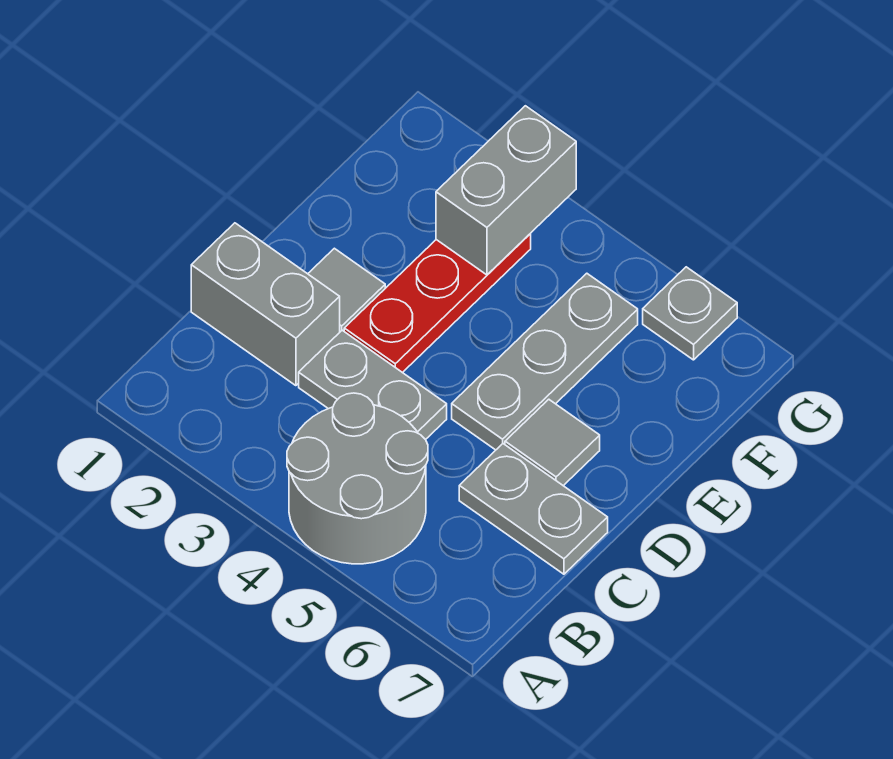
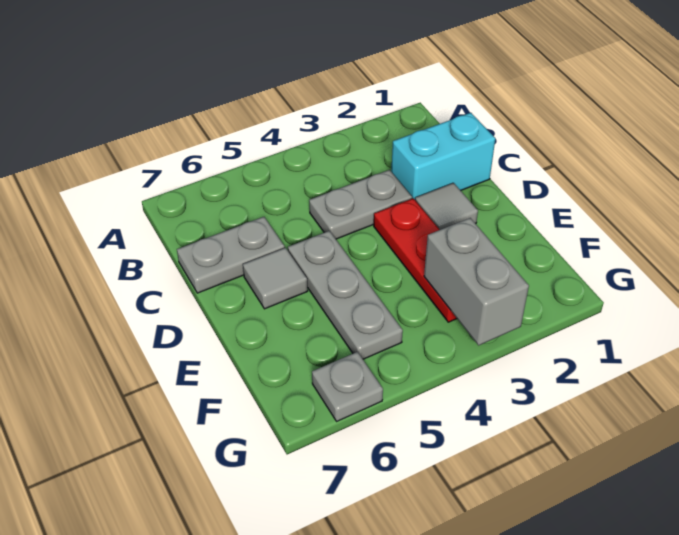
grey round brick A4:B5 level 1 -> none
grey brick C1:C2 level 1 -> cyan brick C1:C2 level 1

